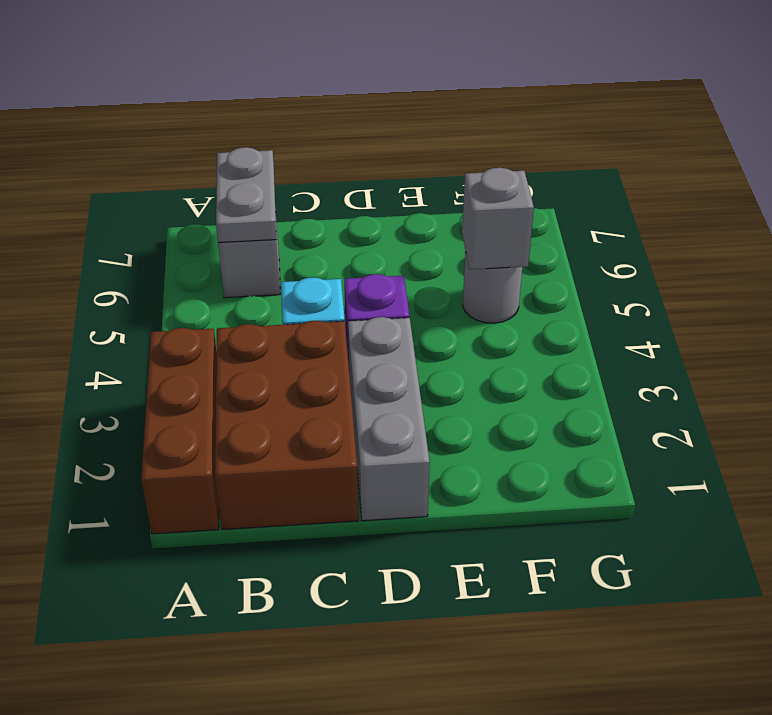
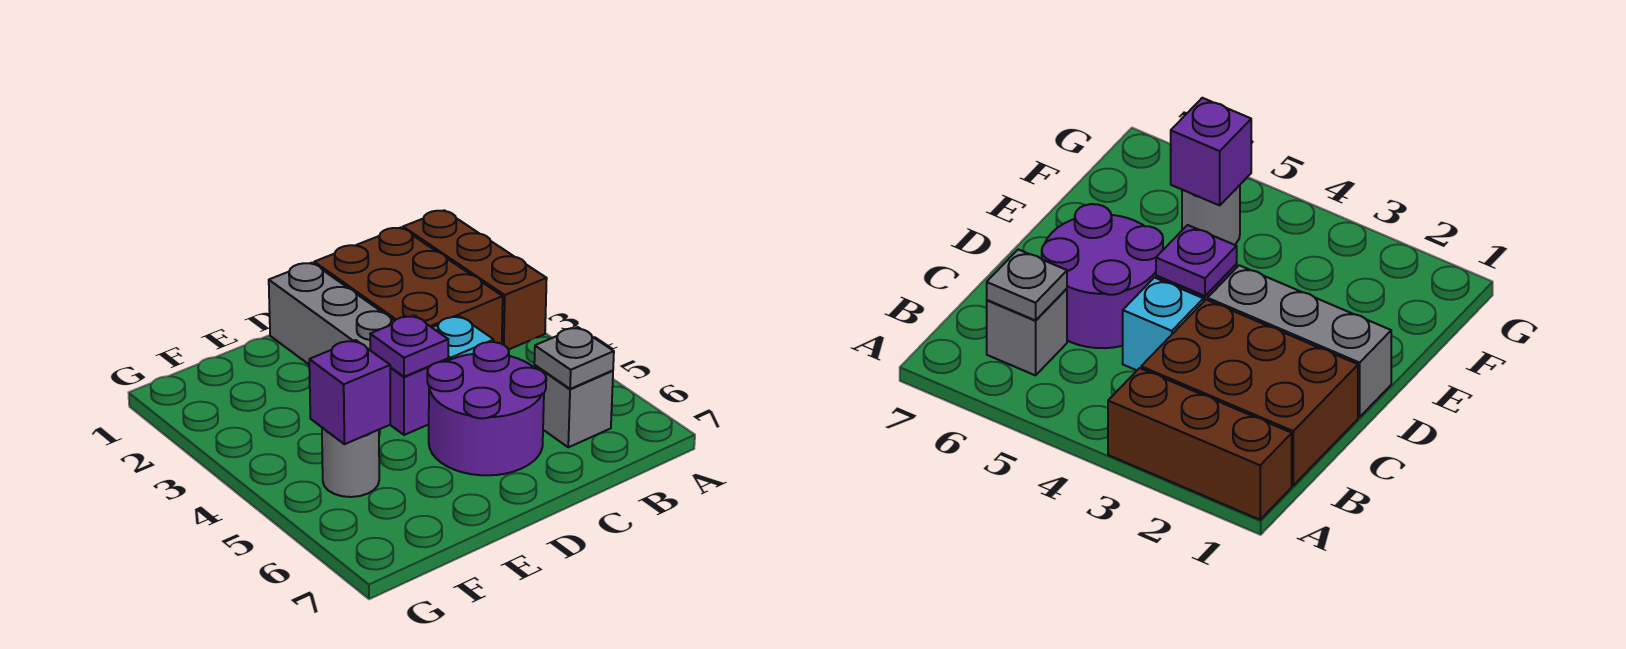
grey plate B6:B7 level 2 -> grey plate B6 level 2
none -> purple round brick C5:D6 level 1
none -> purple plate D4 level 2
grey brick F5 level 2 -> purple brick F5 level 2

